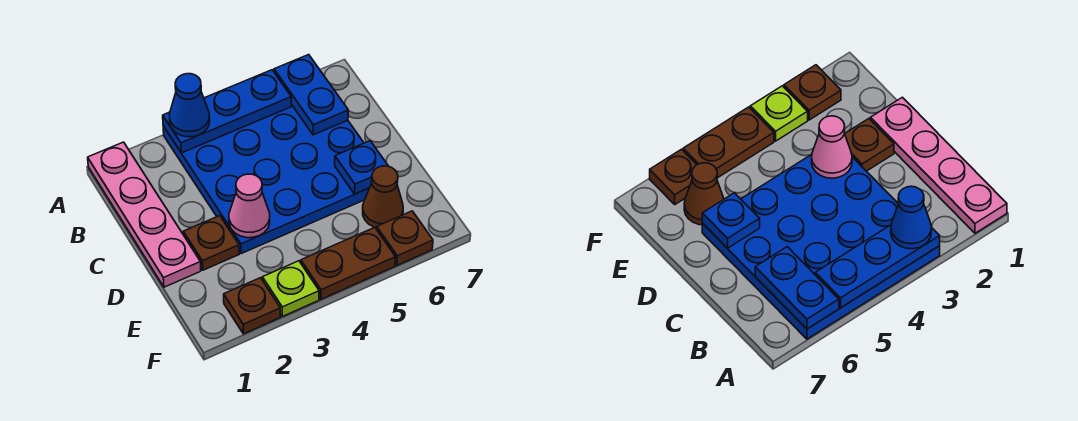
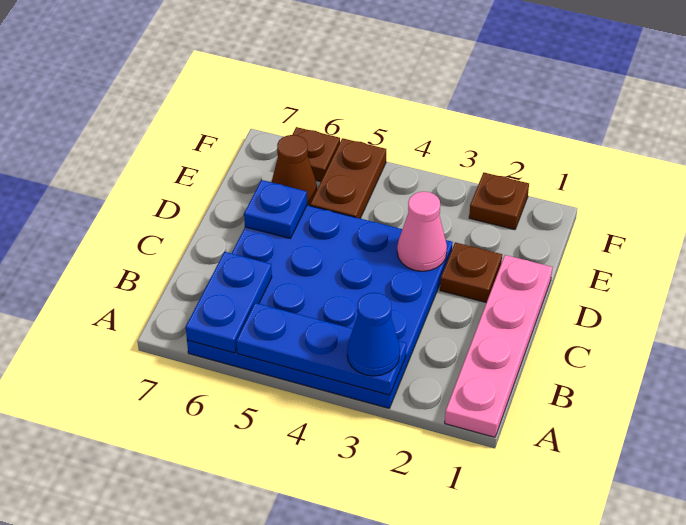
lime plate F3 level 1 -> none
brown plate F4:F5 level 1 -> brown plate E5:F5 level 1

